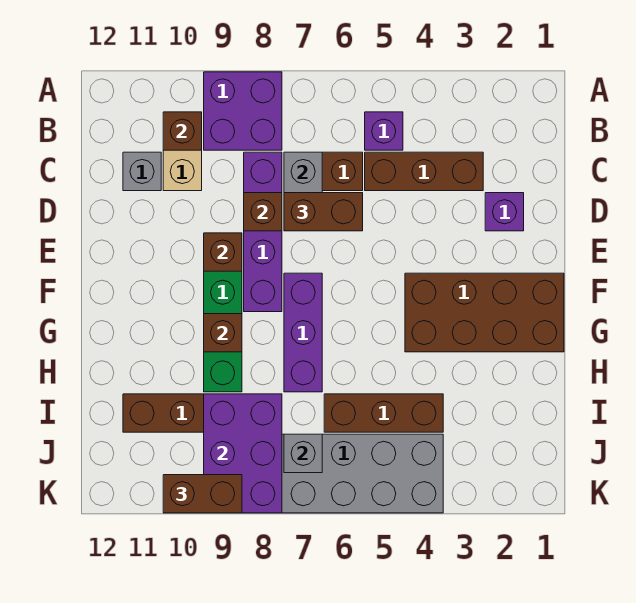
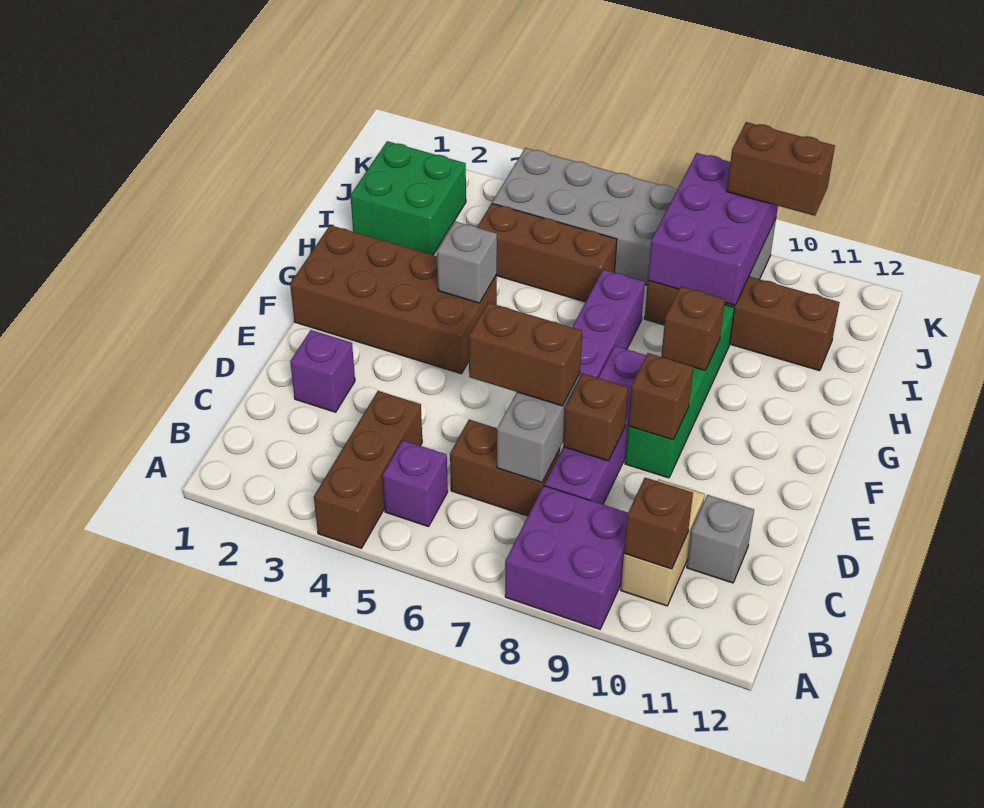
brown brick C3:C5 level 1 -> brown brick A4:C4 level 1
none -> green brick I1:J2 level 1
grey brick J7 level 2 -> grey brick G4 level 2

